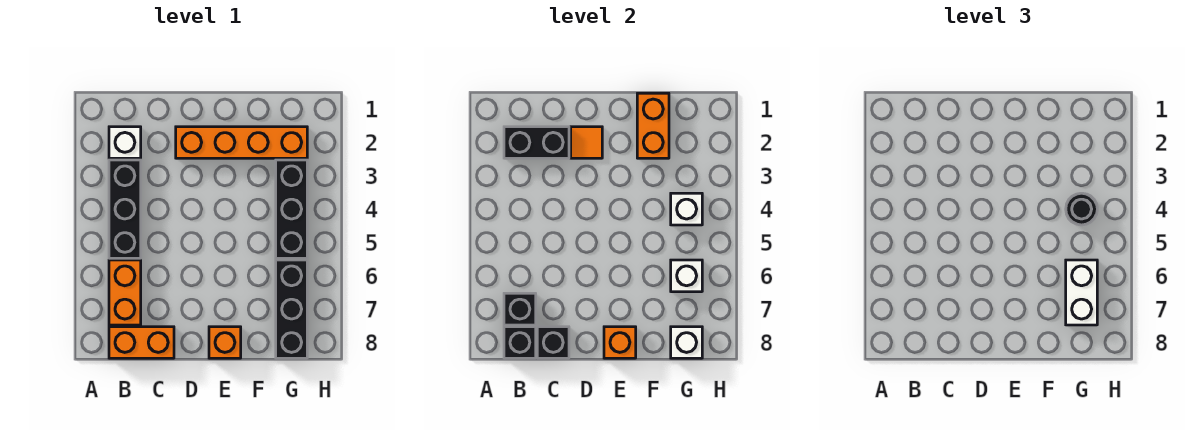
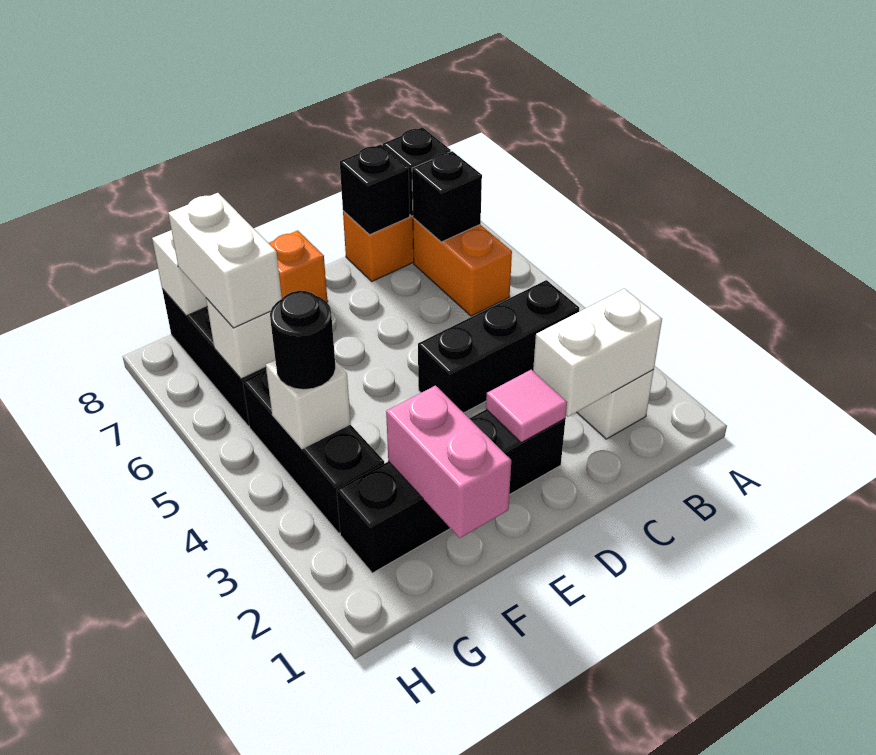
black brick B2:C2 level 2 -> white brick B2:C2 level 2
black brick B3:B5 level 1 -> black brick B4:D4 level 1
orange brick D2:G2 level 1 -> black brick D2:G2 level 1
orange tile D2 level 2 -> pink tile D2 level 2
orange brick E8 level 2 -> none
orange brick F1:F2 level 2 -> pink brick F1:F2 level 2

